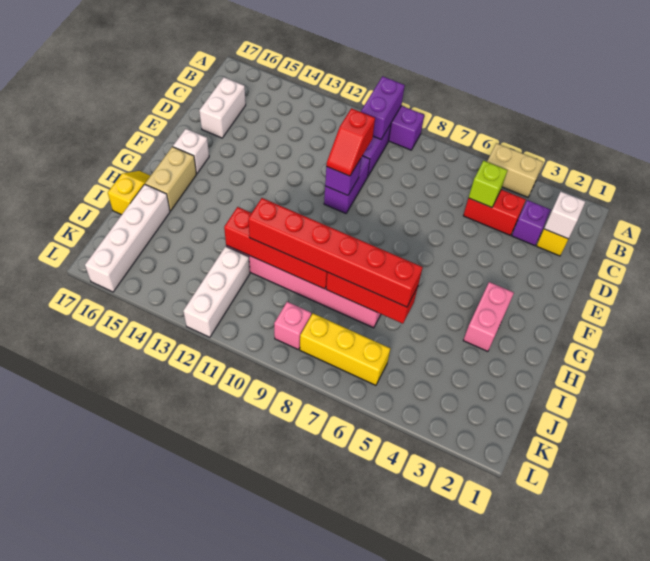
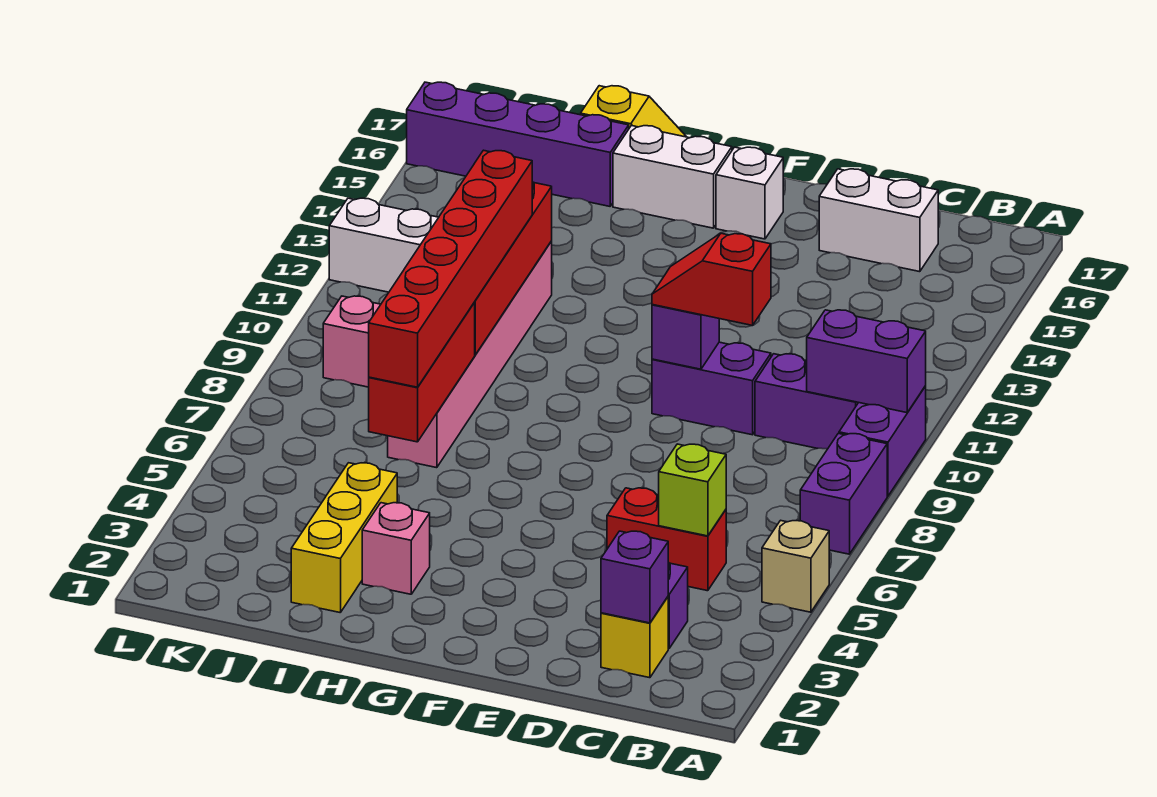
tan brick A4:A5 level 1 -> tan brick A5 level 1
none -> purple brick A7:A8 level 1
white brick C2 level 2 -> purple brick C2 level 2
red brick C4:C5 level 1 -> red brick C5:D5 level 1
pink brick G3:H3 level 1 -> pink brick H3 level 1
tan brick G16:H16 level 1 -> white brick G16:H16 level 1
white brick I16:L16 level 1 -> purple brick I16:L16 level 1
yellow brick K6:K8 level 1 -> yellow brick I2:I4 level 1

